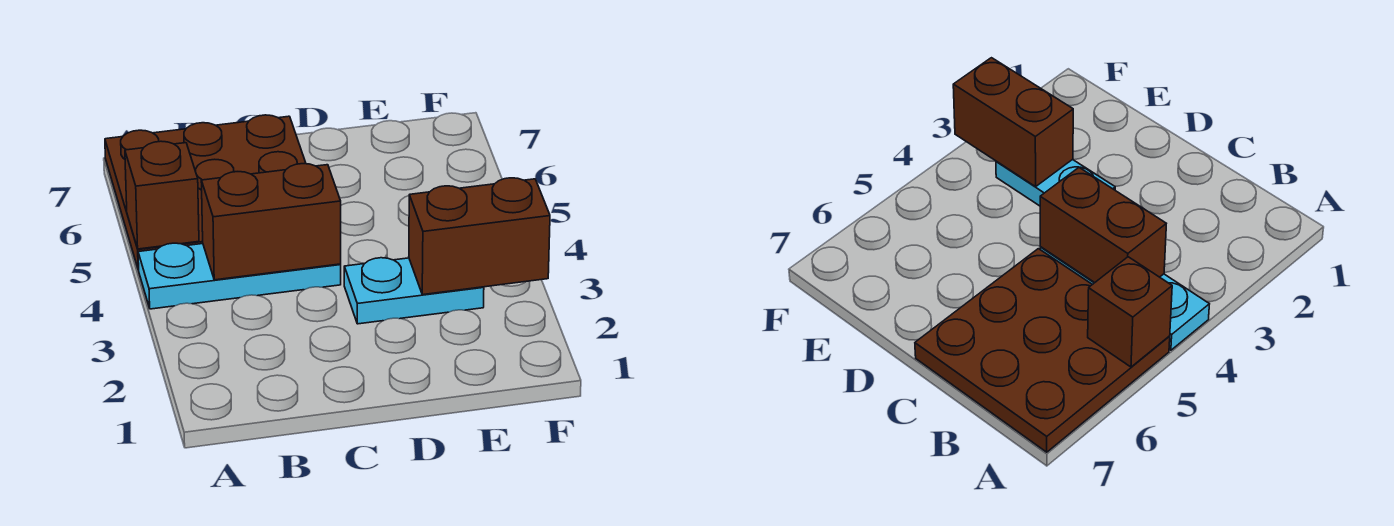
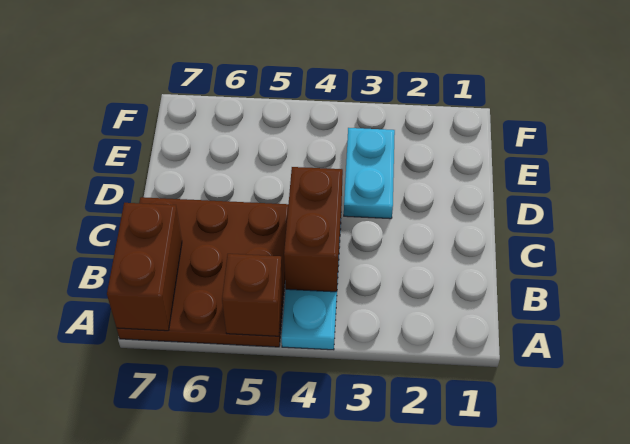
brown brick E3:F3 level 2 -> brown brick A7:B7 level 2

